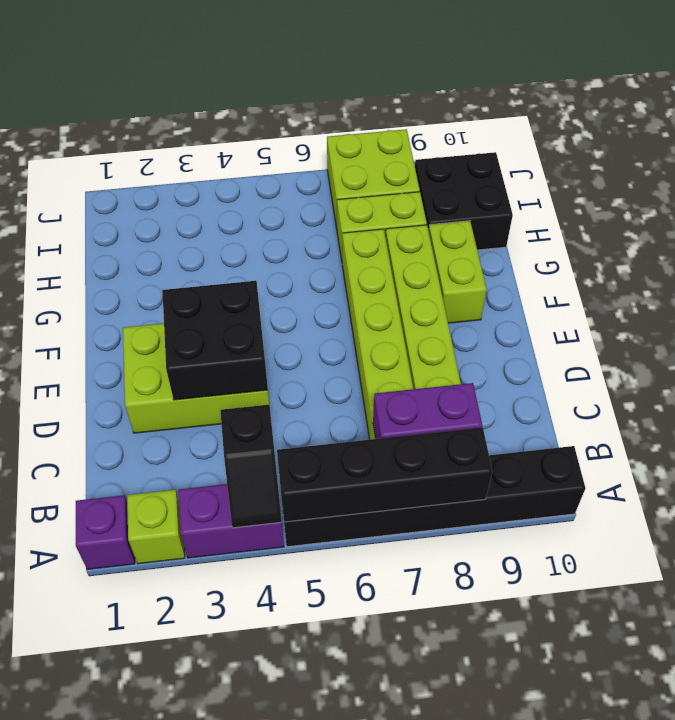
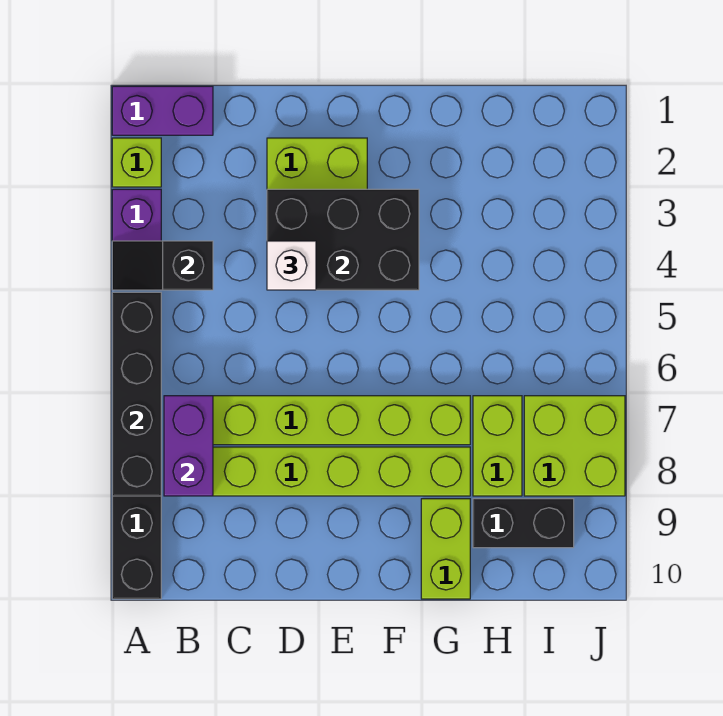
purple brick A1 level 1 -> purple brick A1:B1 level 1
black brick D3:E4 level 2 -> black brick D3:F4 level 2
none -> white brick D4 level 3
lime brick F9:G9 level 1 -> lime brick G9:G10 level 1
black brick H9:I10 level 1 -> black brick H9:I9 level 1

